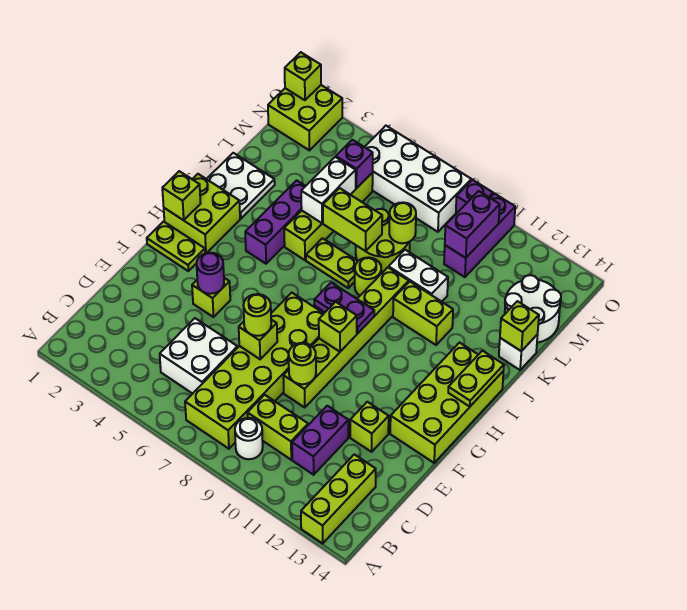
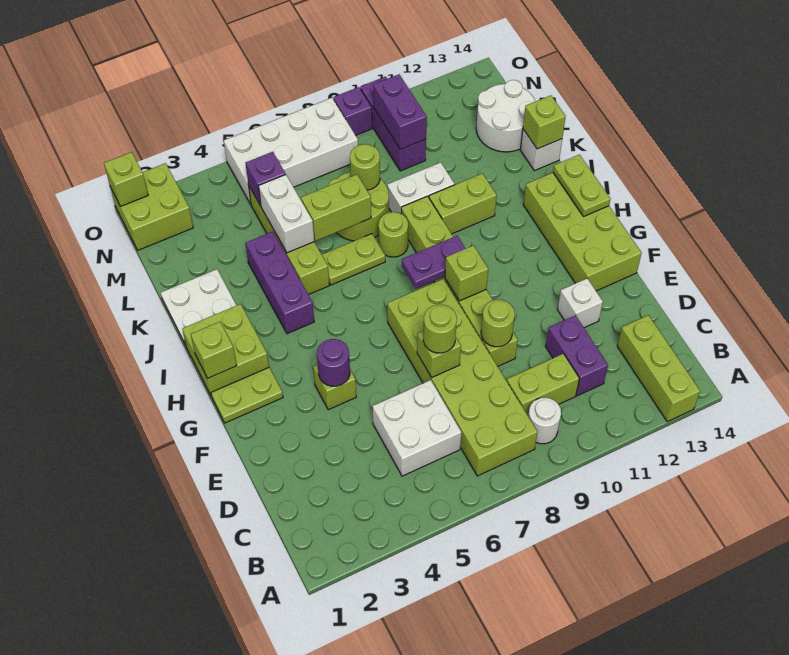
lime brick E12 level 1 -> white brick E12 level 1

